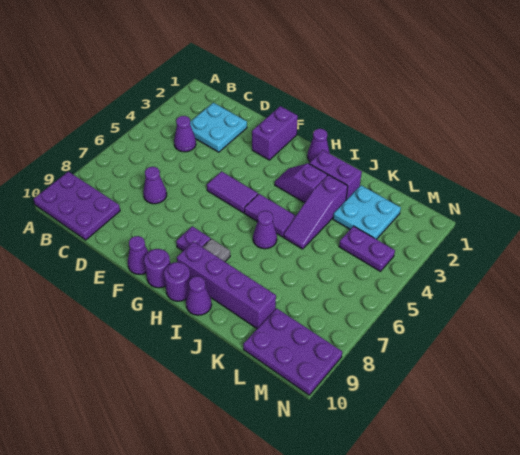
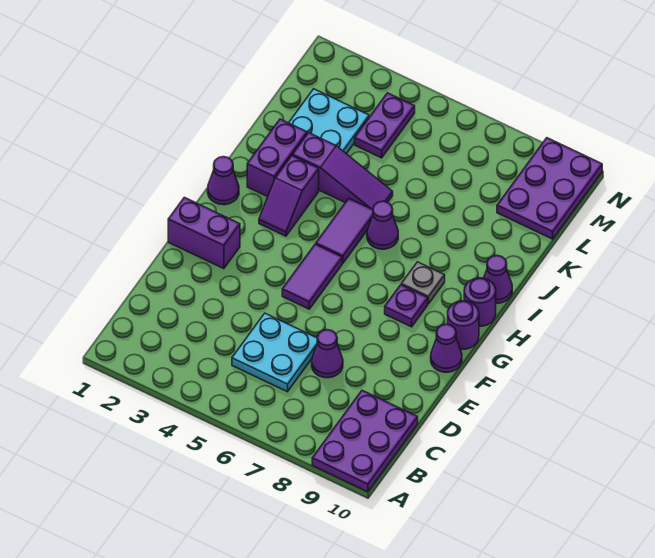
cyan plate C2:D3 level 1 -> cyan plate C5:D6 level 1
purple cone C4 level 1 -> none
purple brick H9:K9 level 1 -> none

